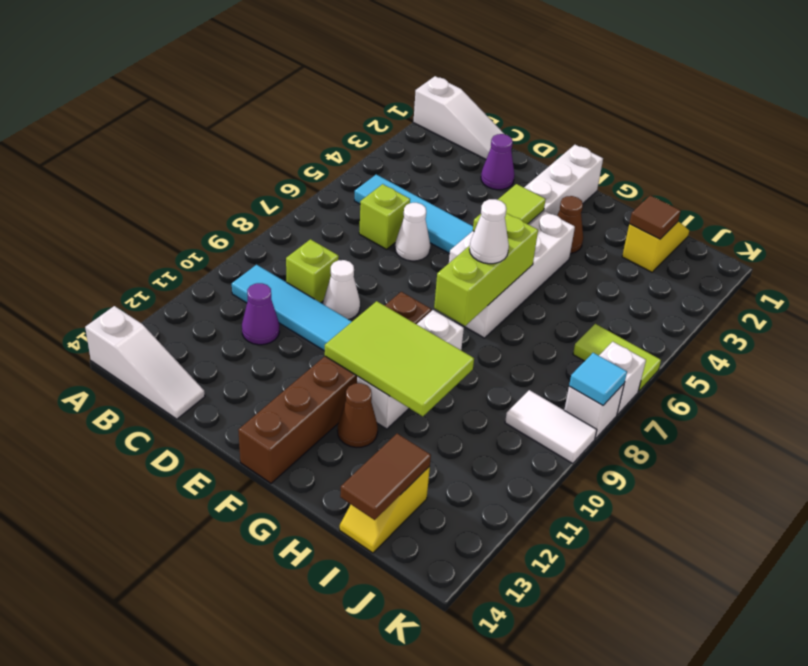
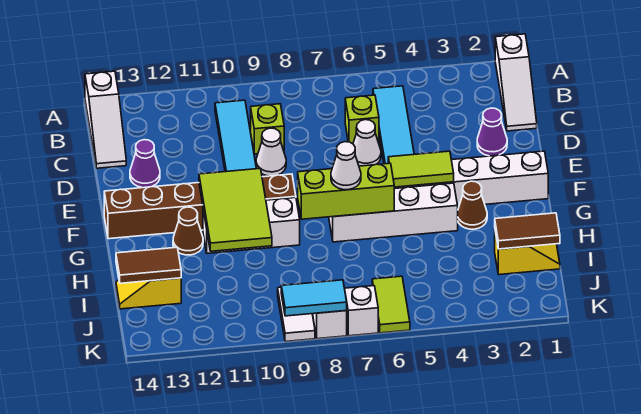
purple cone C11 level 1 -> purple cone D13 level 1
brown tile I2 level 2 -> brown tile I1:I2 level 2
cyan tile K8 level 2 -> cyan tile K8:K9 level 2

